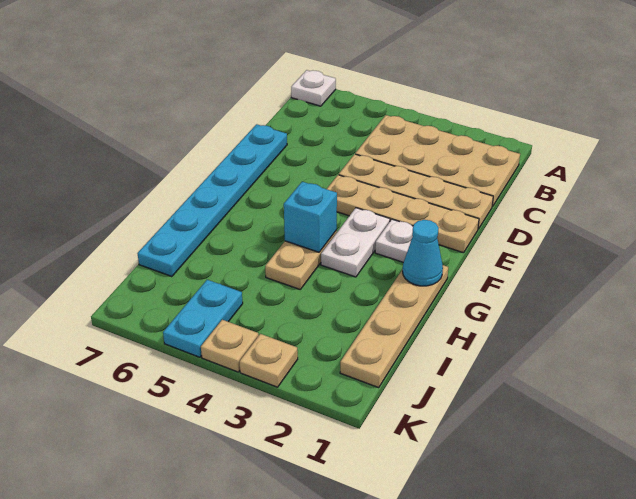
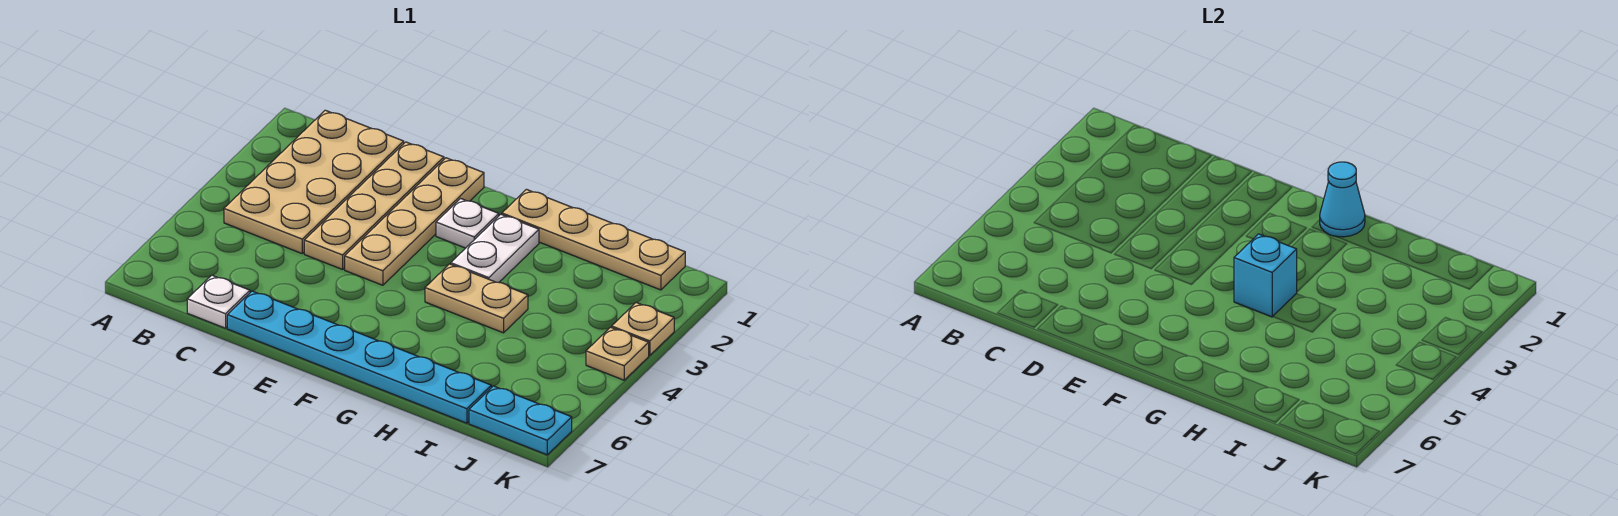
white plate A7 level 1 -> white plate C7 level 1
white plate F3:G3 level 1 -> white plate G2:G3 level 1
cyan plate J5:K5 level 1 -> cyan plate J7:K7 level 1

